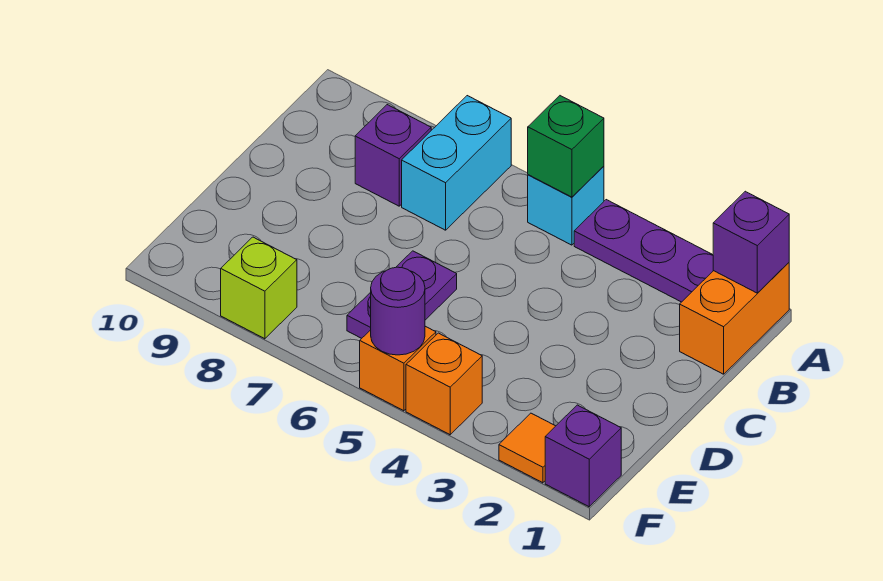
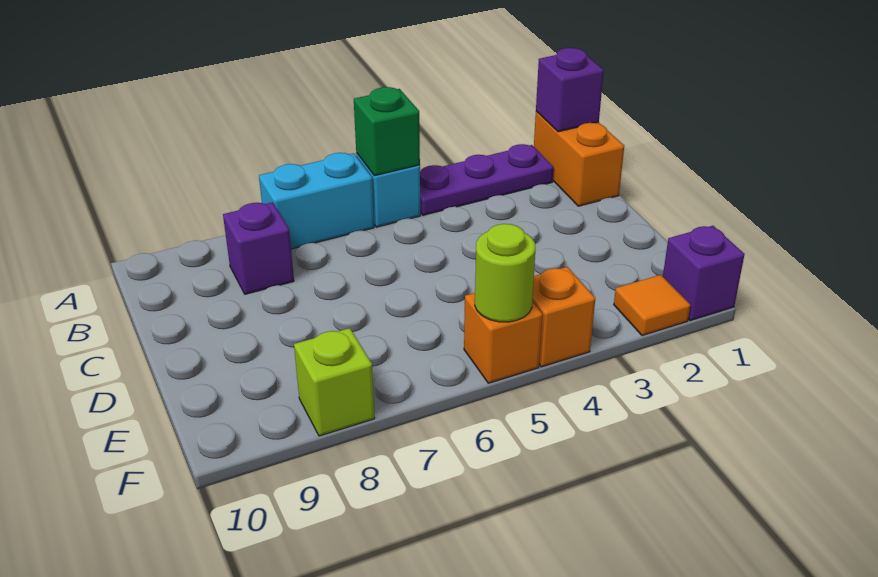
cyan brick A7:B7 level 1 -> cyan brick A6:A7 level 1
purple plate D6:E6 level 1 -> none
purple round brick F5 level 2 -> lime round brick F5 level 2

